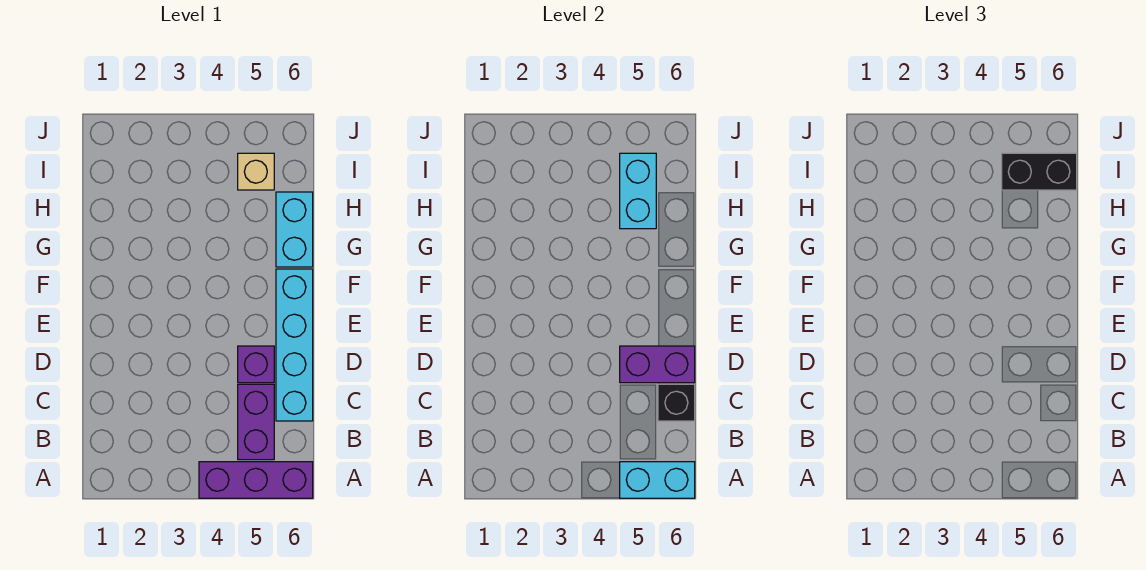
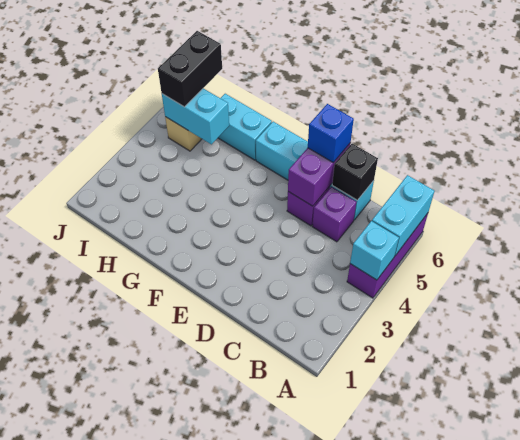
none -> cyan brick A4 level 2
purple brick B5:C5 level 1 -> purple brick C5 level 1
none -> blue brick D6 level 3

